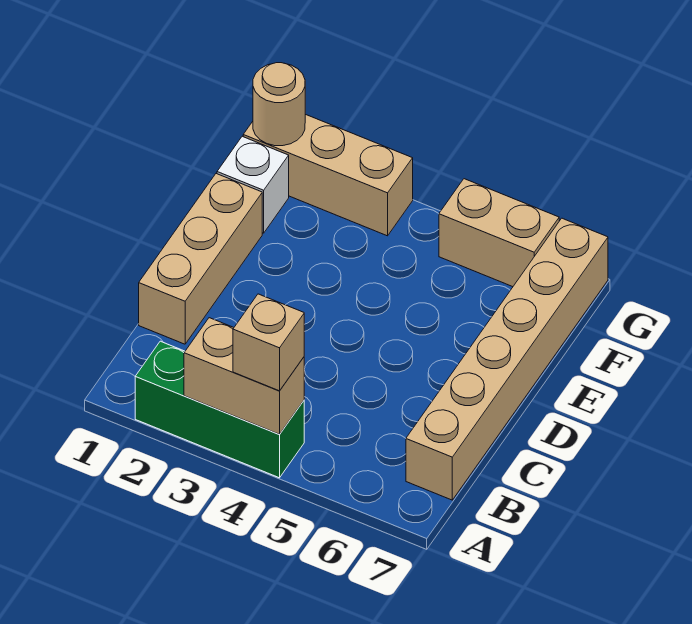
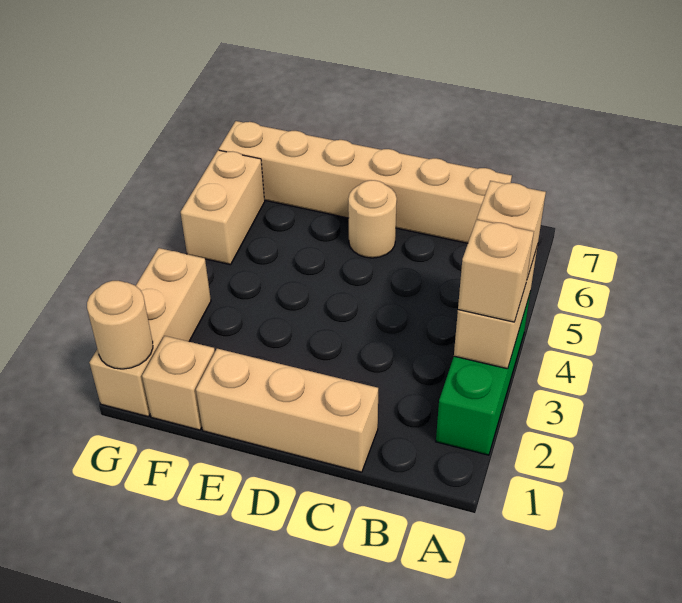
none -> tan brick A3 level 3
none -> tan round brick D6 level 1
white brick F1 level 1 -> tan brick F1 level 1

